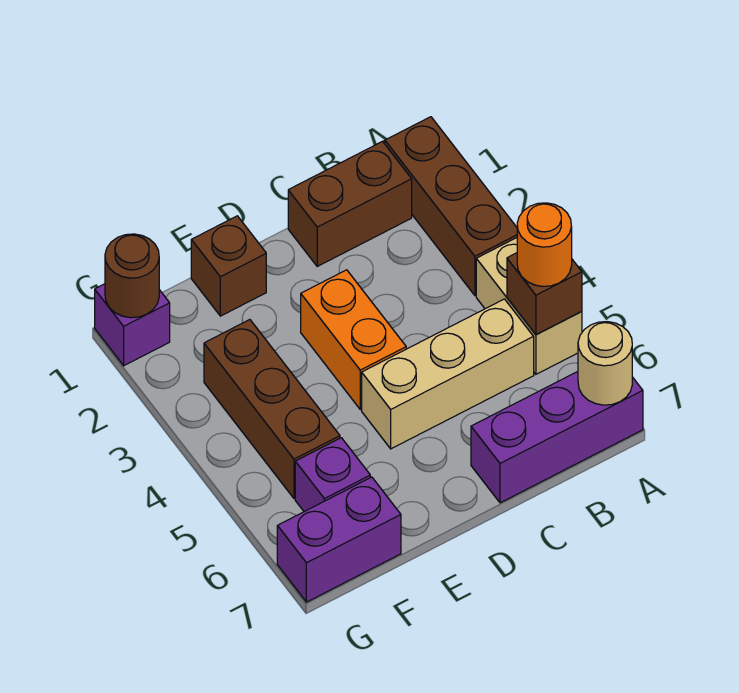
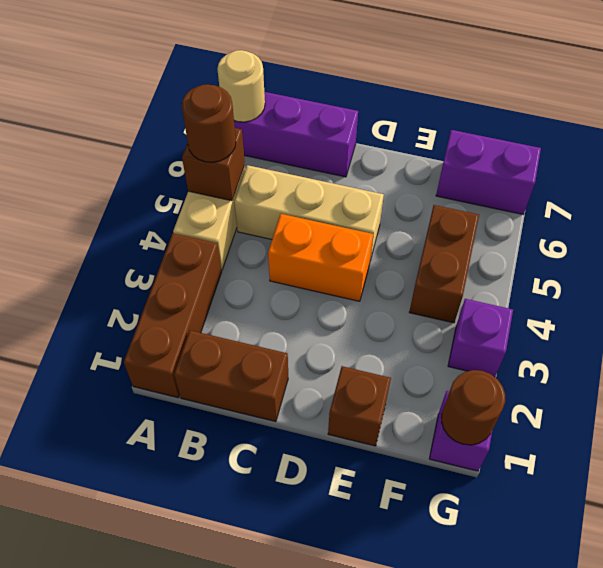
orange round brick A5 level 3 -> brown round brick A5 level 3
orange brick D3:D4 level 1 -> orange brick C4:D4 level 1
brown brick F3:F5 level 1 -> brown brick F4:F5 level 1
purple brick F6 level 1 -> purple brick G3 level 1

